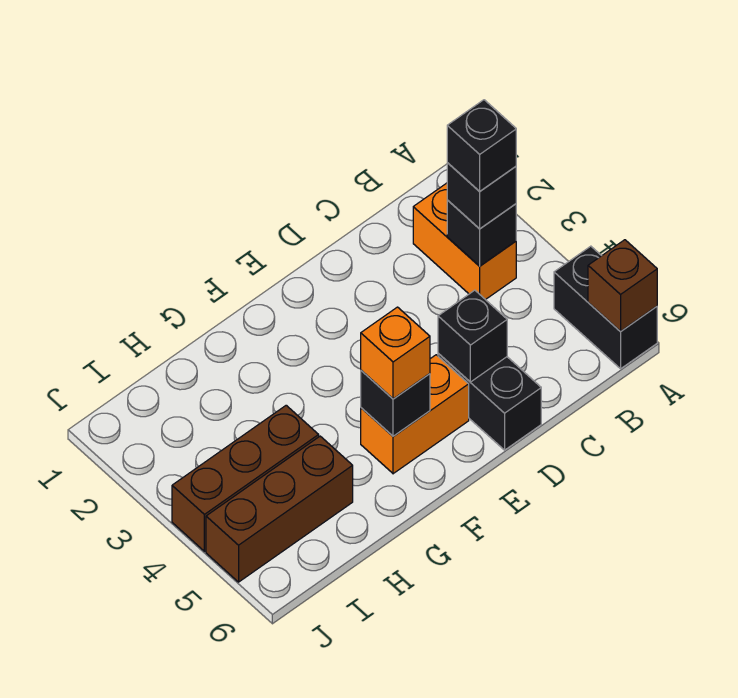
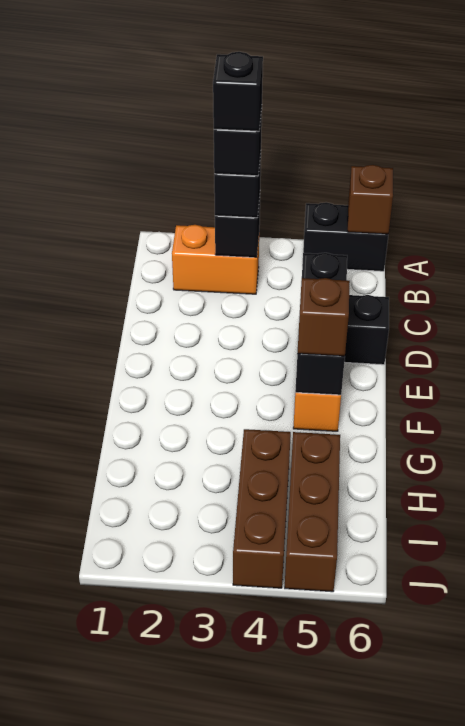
none -> black brick B3 level 5
orange brick F5 level 3 -> brown brick F5 level 3

